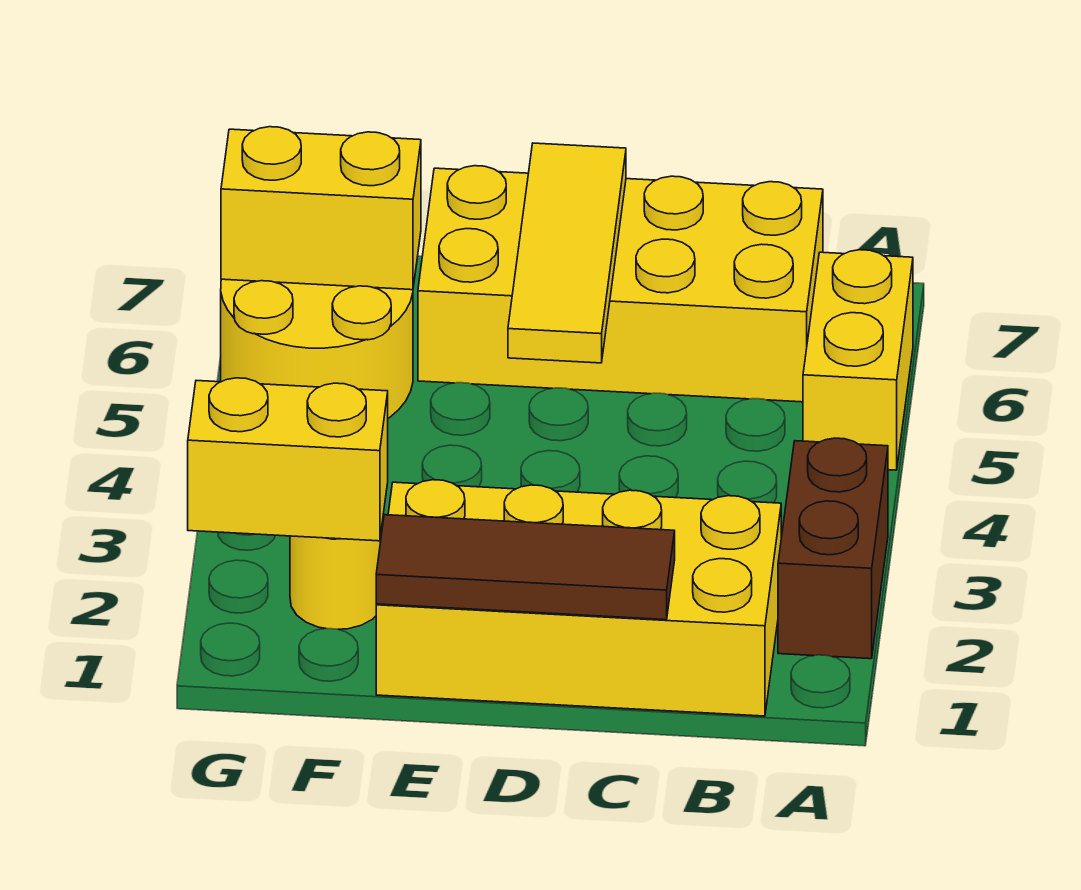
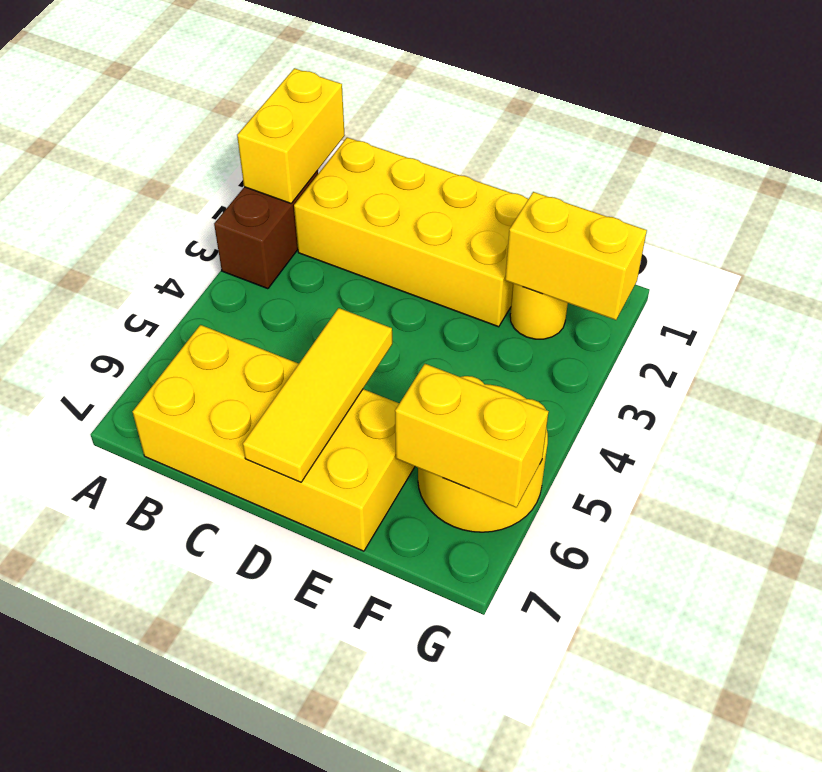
yellow brick A5:A6 level 1 -> yellow brick A1:A2 level 2
brown tile C1:E1 level 2 -> none

